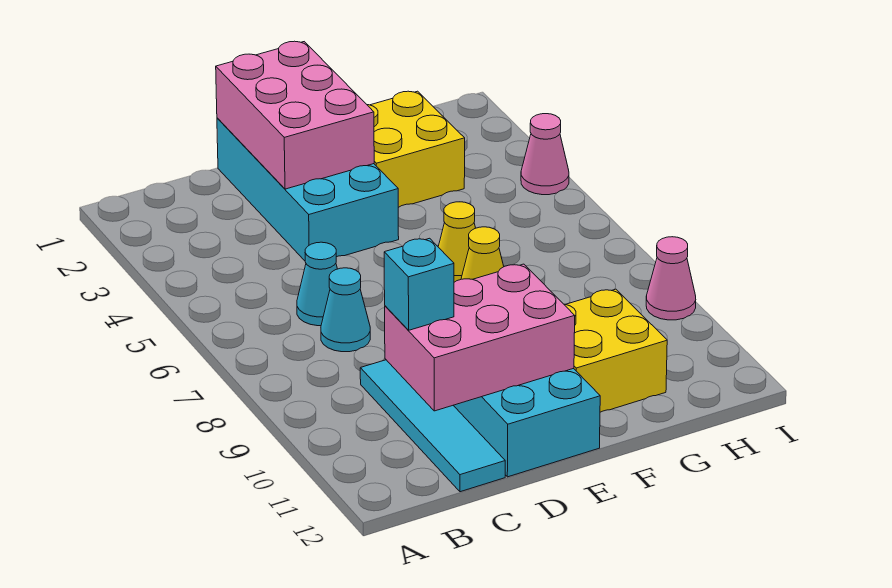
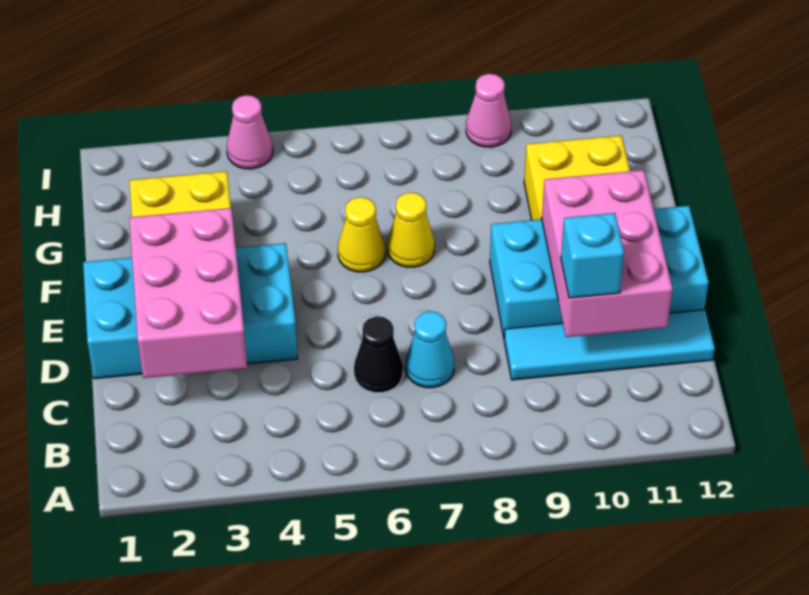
cyan cone C6 level 1 -> black cone C6 level 1
pink brick D1:E3 level 2 -> pink brick C2:E3 level 2

